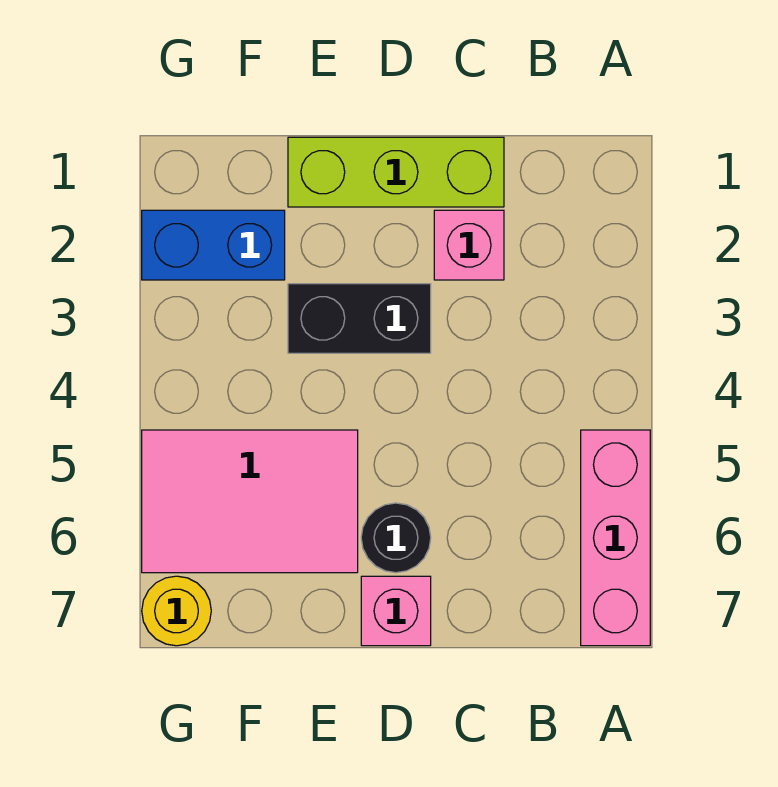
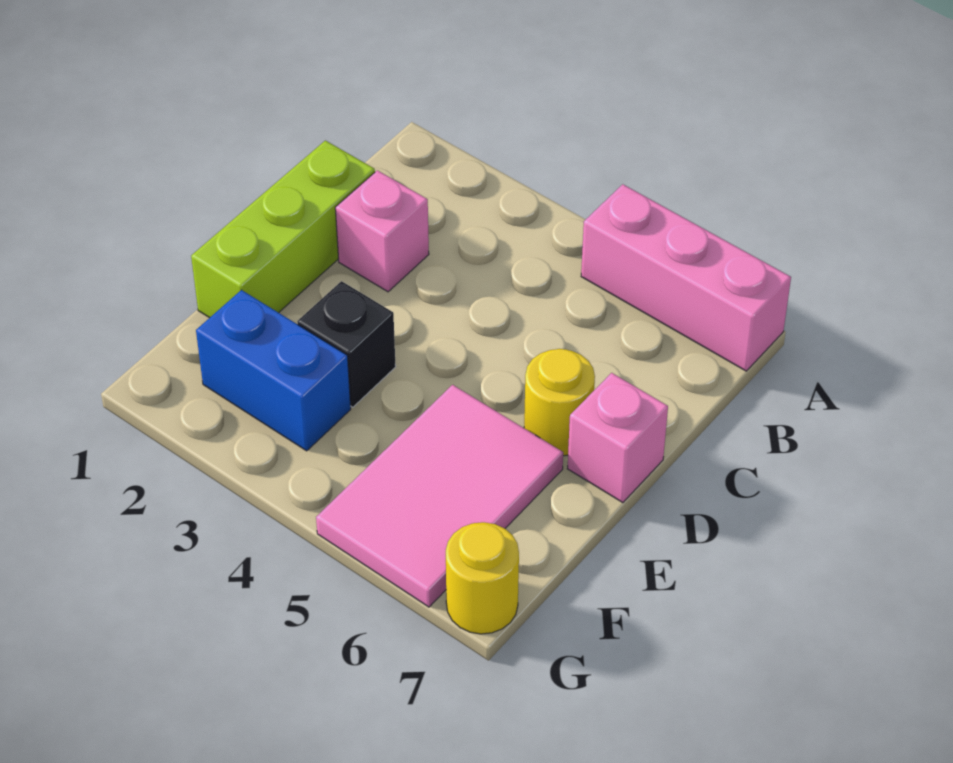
black brick D3:E3 level 1 -> black brick E3 level 1
black round brick D6 level 1 -> yellow round brick D6 level 1
blue brick F2:G2 level 1 -> blue brick F2:F3 level 1

